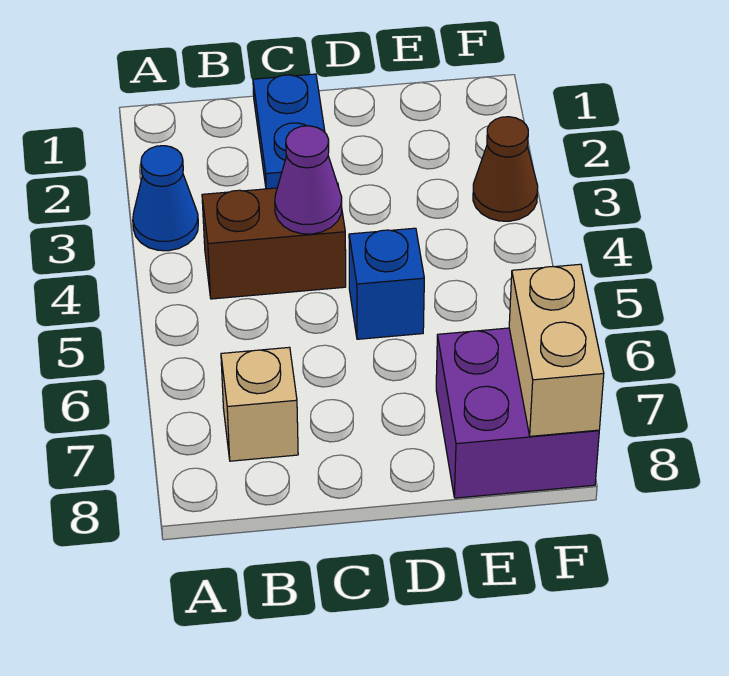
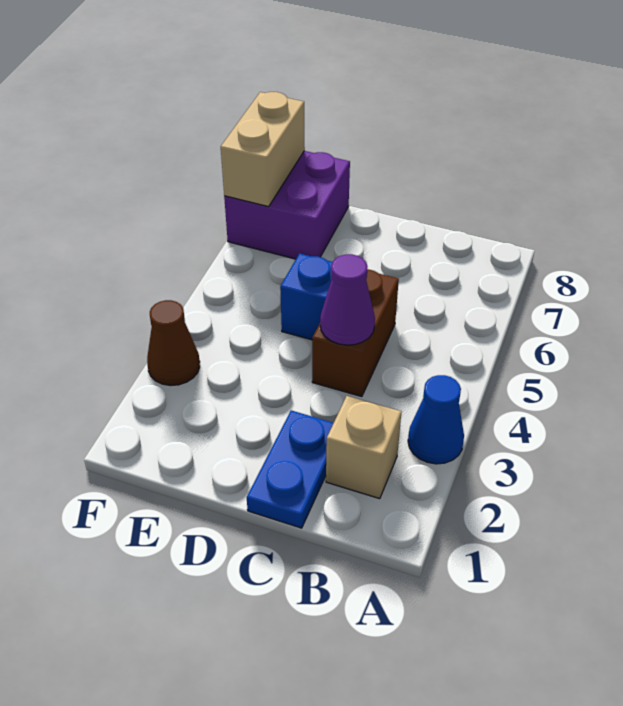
brown brick B4:C4 level 1 -> brown brick C4:C5 level 1
tan brick B7 level 1 -> tan brick B2 level 1

